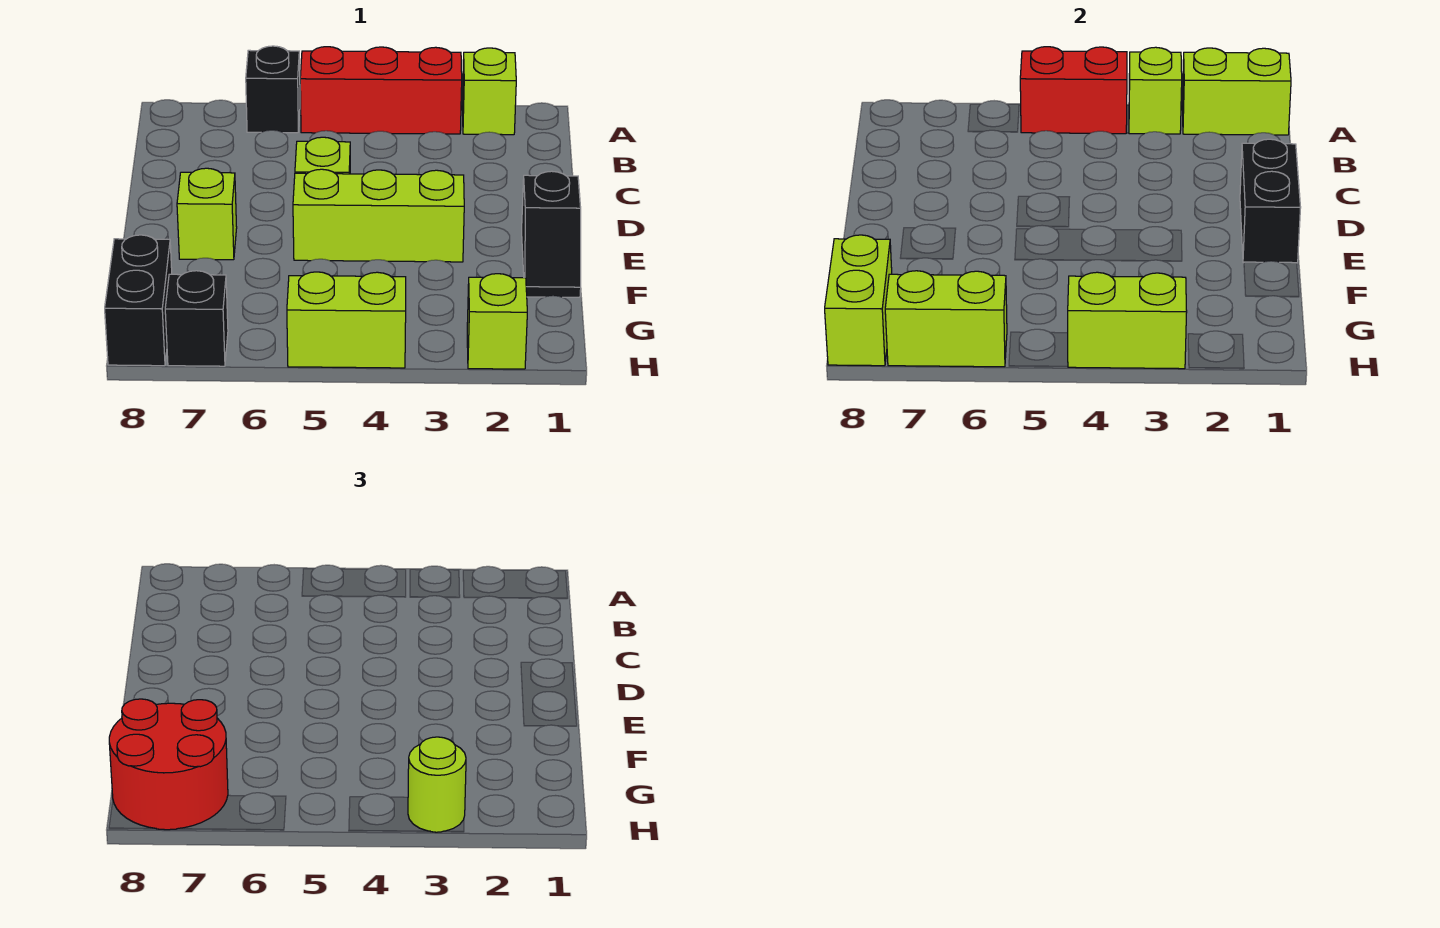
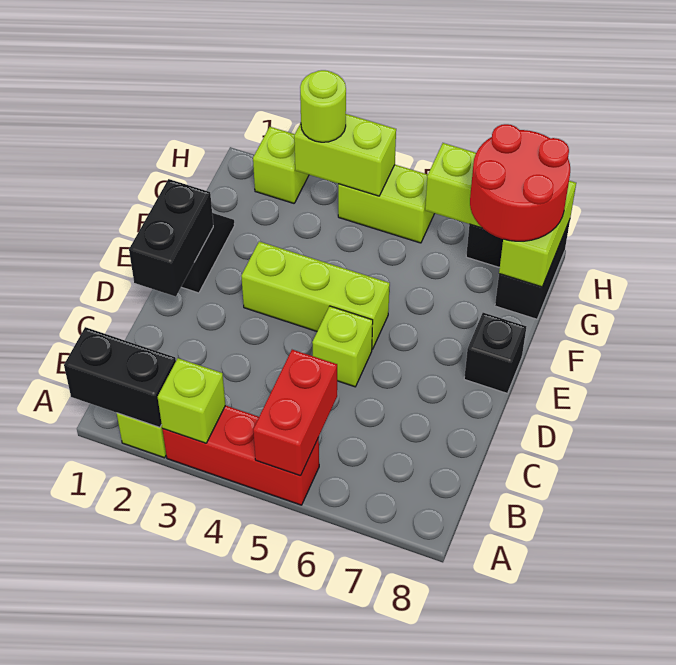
lime brick A1:A2 level 2 -> black brick A1:A2 level 2
red brick A4:A5 level 2 -> red brick A5:B5 level 2
black brick A6 level 1 -> black brick E8 level 1
lime brick E7 level 1 -> none

